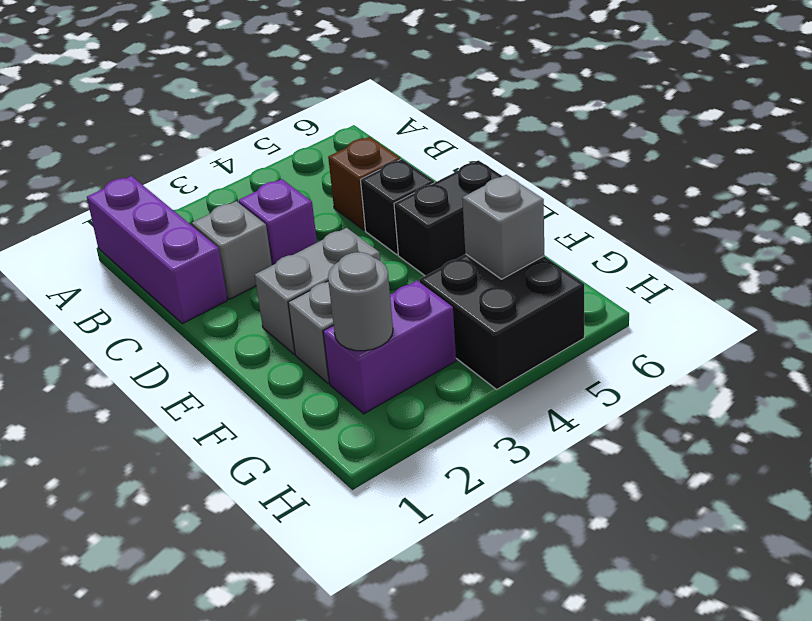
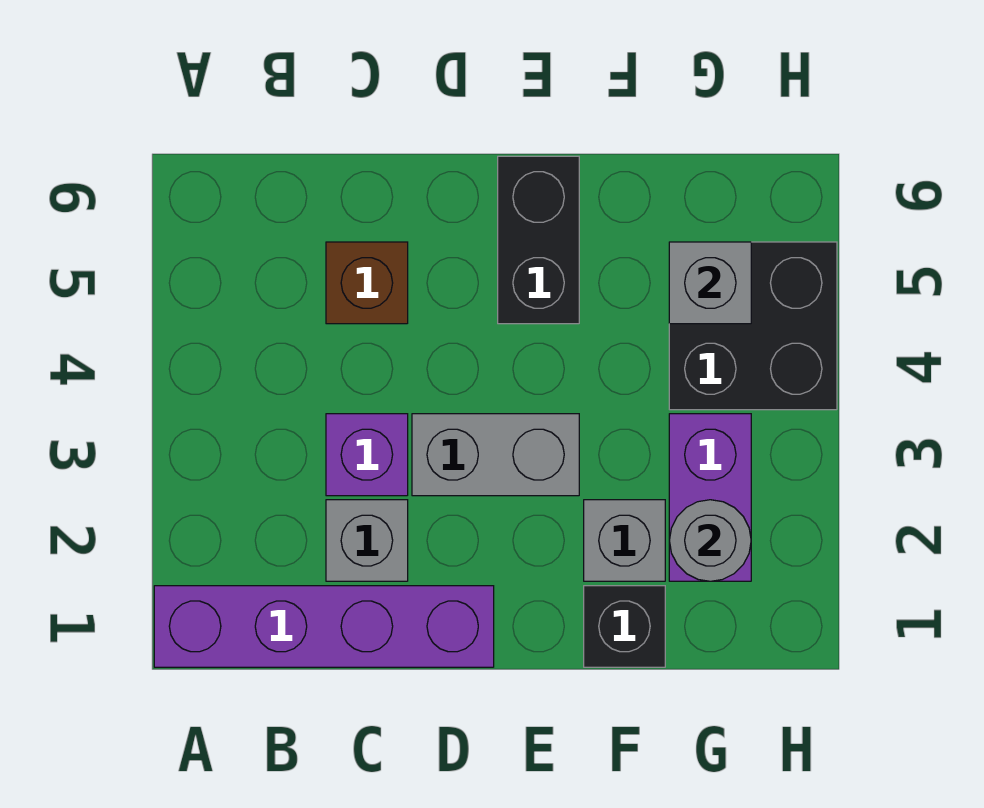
purple brick A1:C1 level 1 -> purple brick A1:D1 level 1
black brick D5 level 1 -> black brick F1 level 1
grey brick E2:E3 level 1 -> grey brick D3:E3 level 1

